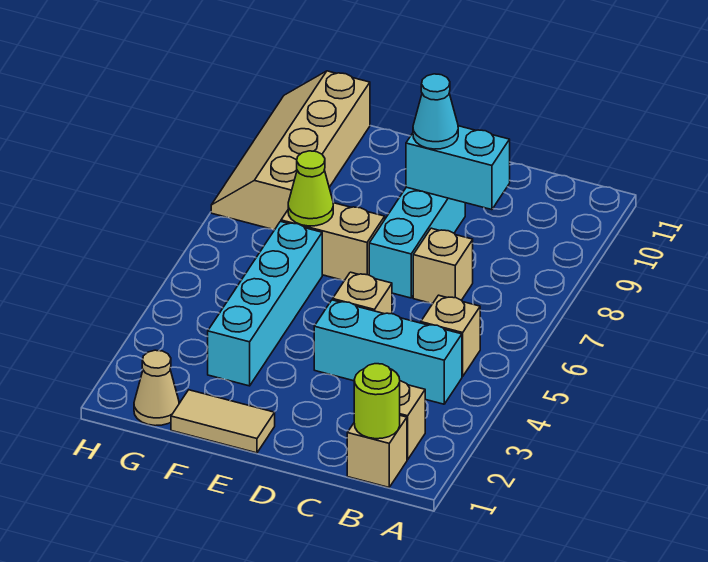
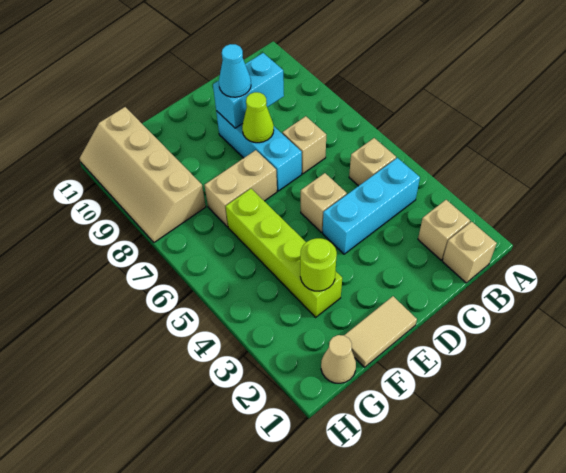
lime round brick B1 level 2 -> lime round brick F3 level 2
cyan brick F3:F6 level 1 -> lime brick F3:F6 level 1
lime cone F7 level 2 -> lime cone D8 level 2

